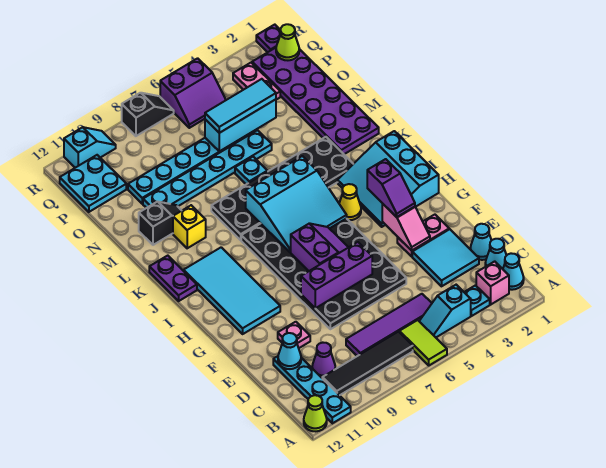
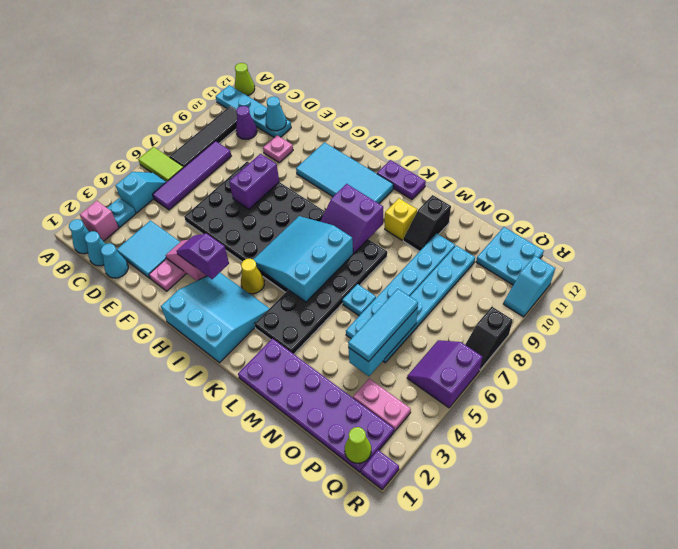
purple brick F6:F8 level 2 -> purple brick F7:F8 level 2
purple slope G6:H7 level 2 top 7 -> purple slope J8:K9 level 2 top 9

